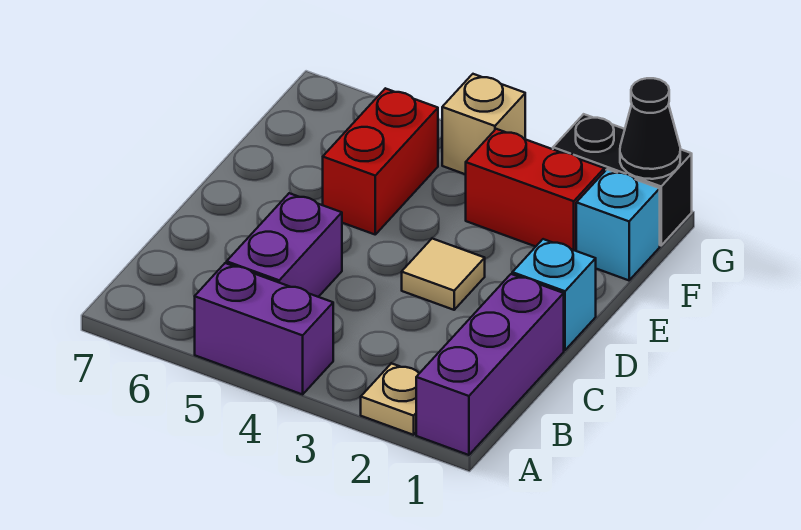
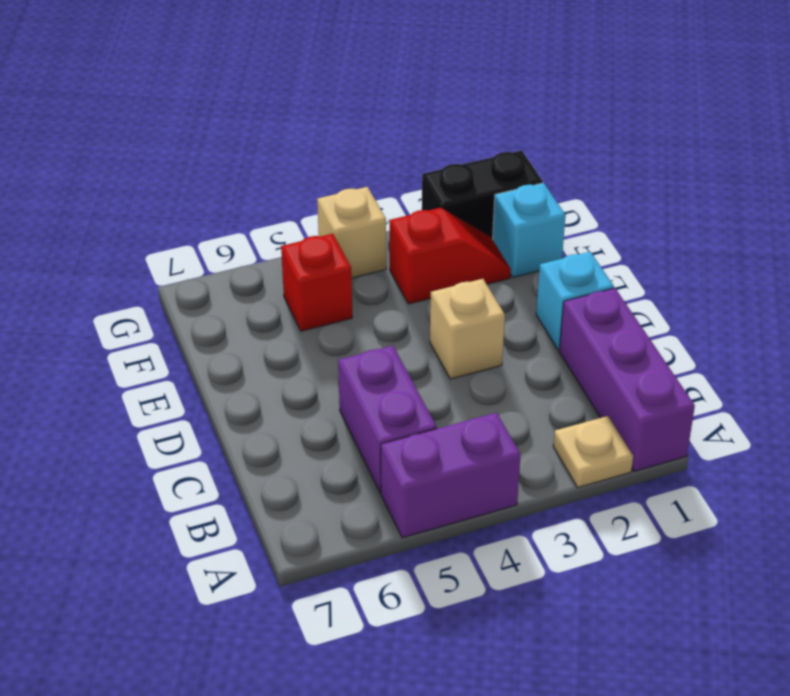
tan tile D3 level 1 -> tan brick D3 level 1
red brick E5:F5 level 1 -> red brick F5 level 1
red brick F2:F3 level 1 -> red slope F2:F3 level 1 top 3
black cone G1 level 2 -> none

